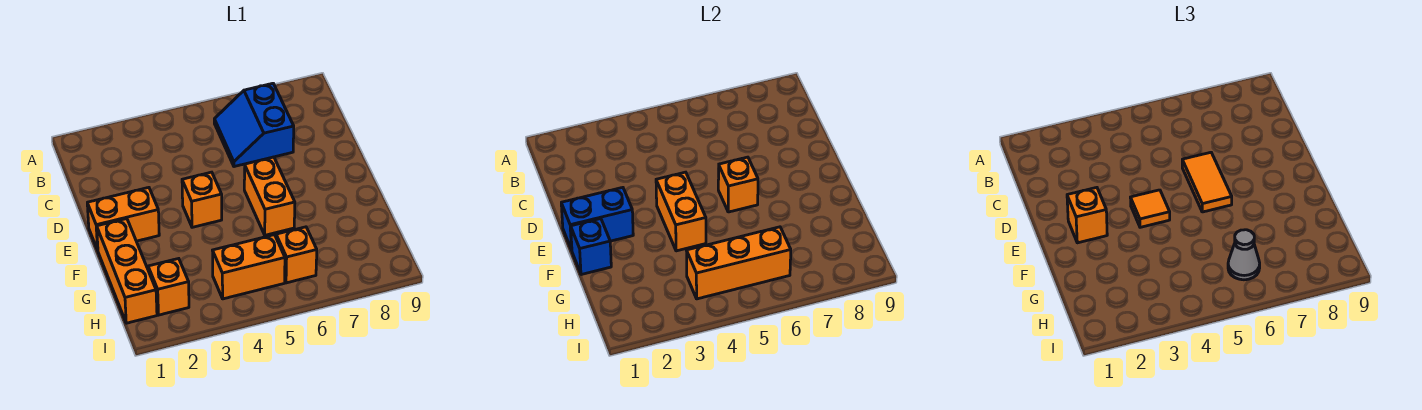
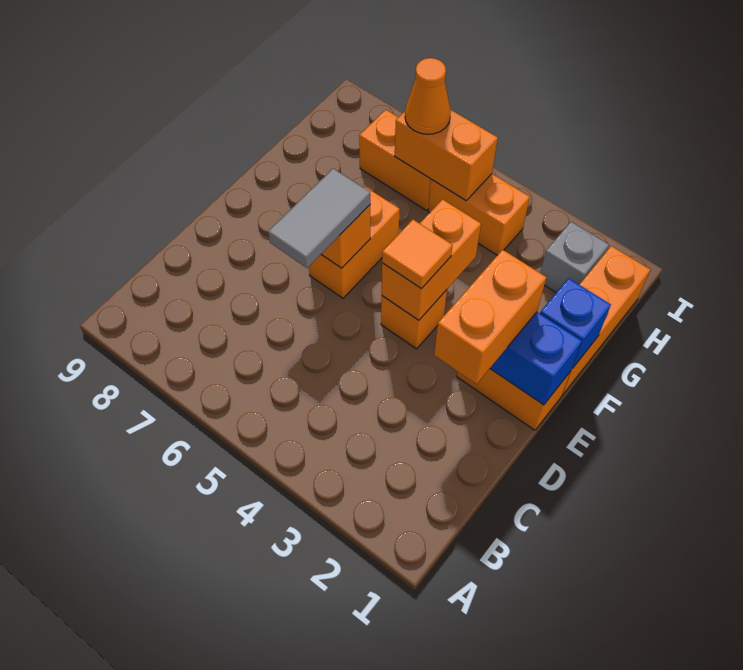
blue slope B6:C7 level 1 top 7 -> none
orange tile D6:E6 level 3 -> grey tile D6:E6 level 3
orange brick E2 level 3 -> orange brick D2:E2 level 3
orange brick H2 level 1 -> grey brick H2 level 1
orange brick H4:H6 level 2 -> orange brick H5:H6 level 2
orange brick H6 level 1 -> orange brick H6:H7 level 1
grey cone H6 level 3 -> orange cone H6 level 3

